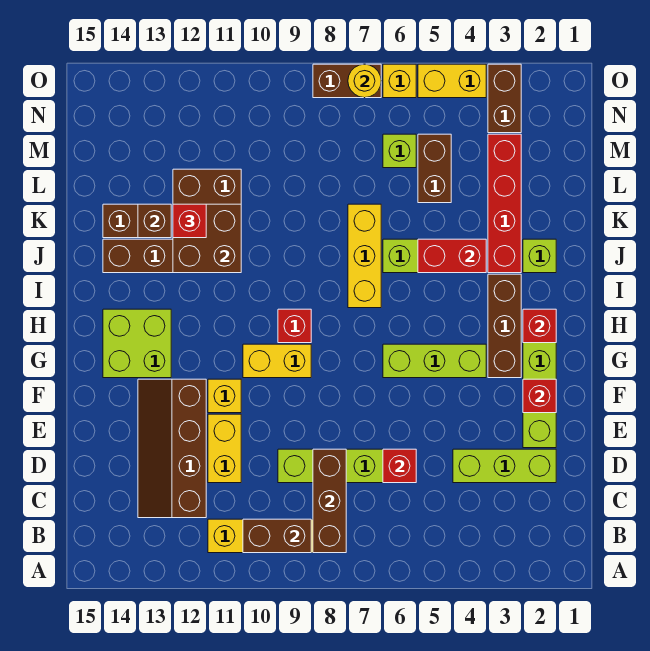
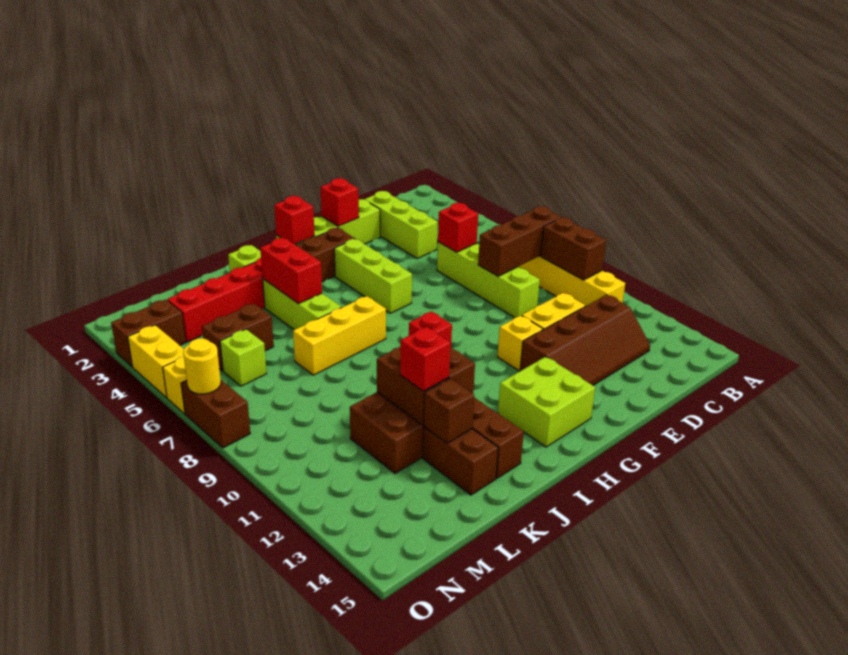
yellow brick G9:G10 level 1 -> none

